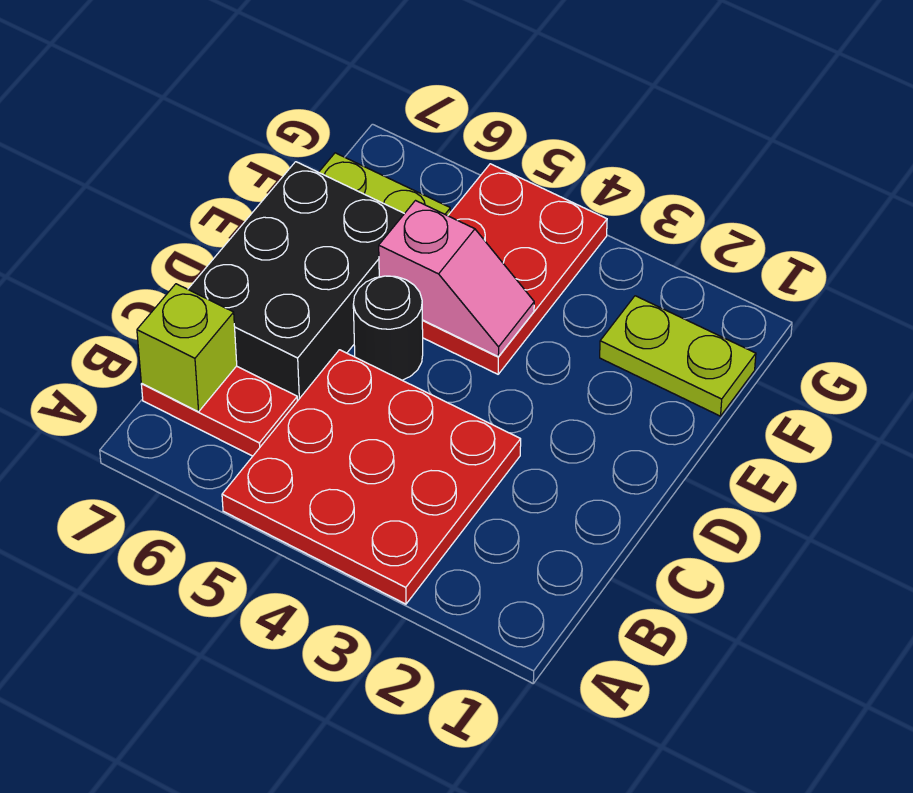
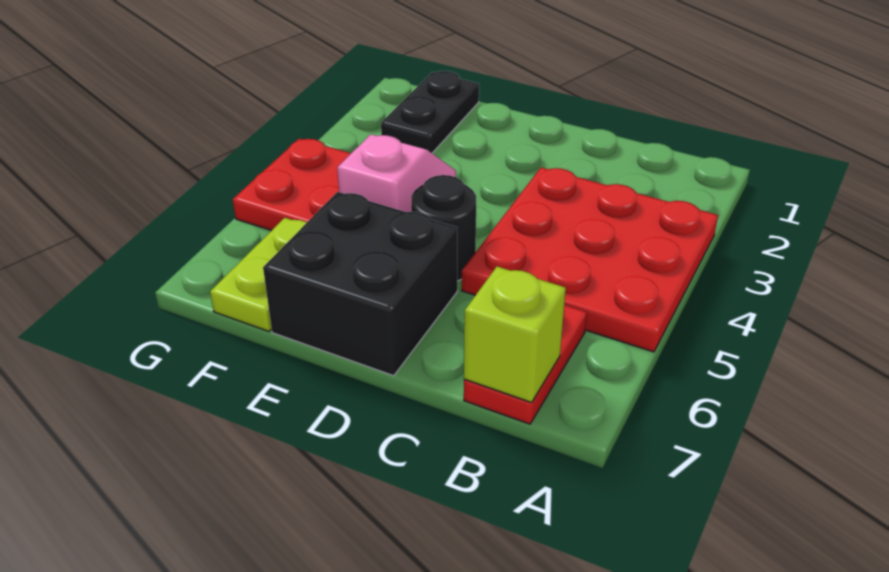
black brick C6:E7 level 1 -> black brick D6:E7 level 1
lime plate F1:F2 level 1 -> black plate F1:F2 level 1

